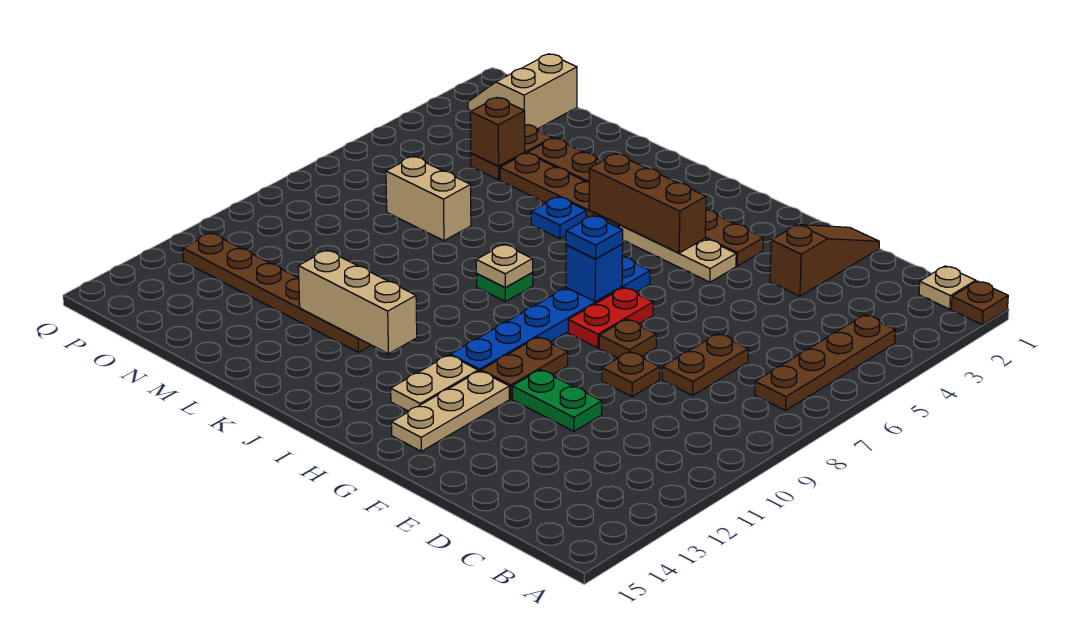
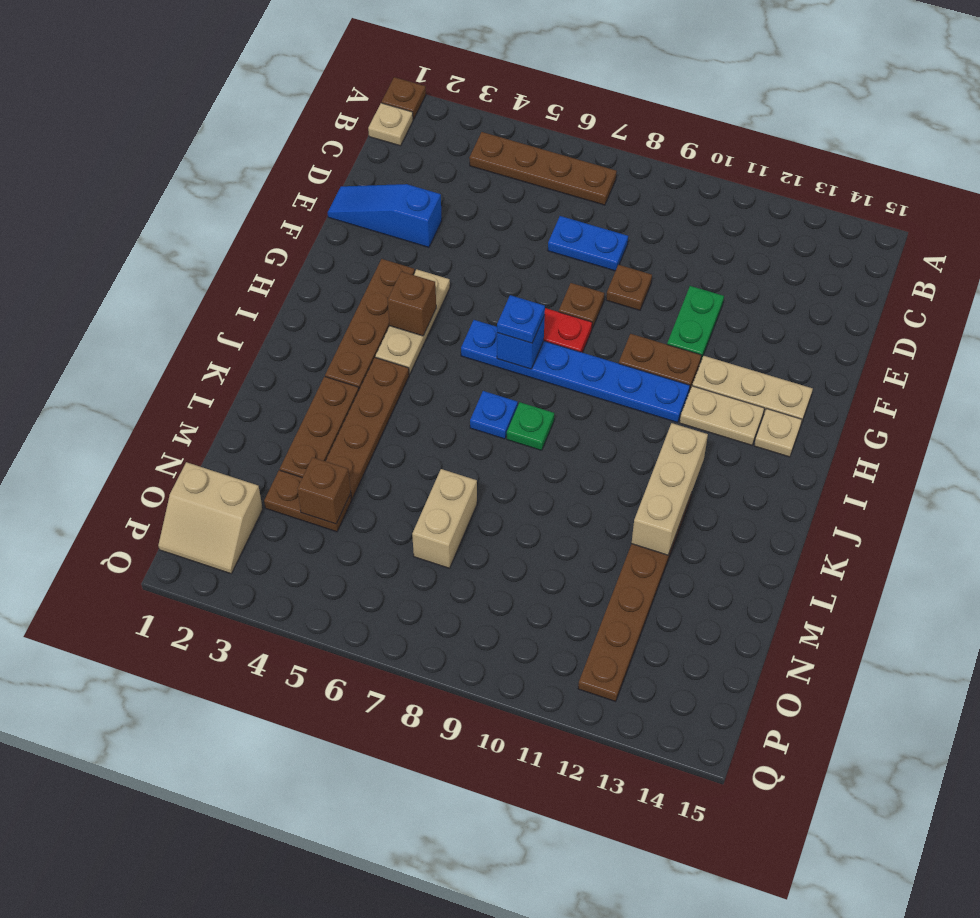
brown plate D7:D8 level 1 -> blue plate D7:D8 level 1
brown slope E1:E3 level 1 top 3 -> blue slope E1:E3 level 1 top 3
brown brick H4:J4 level 2 -> brown brick H4 level 2
tan plate J8 level 2 -> tan plate H14 level 1
blue plate K5 level 1 -> blue plate J7 level 1

